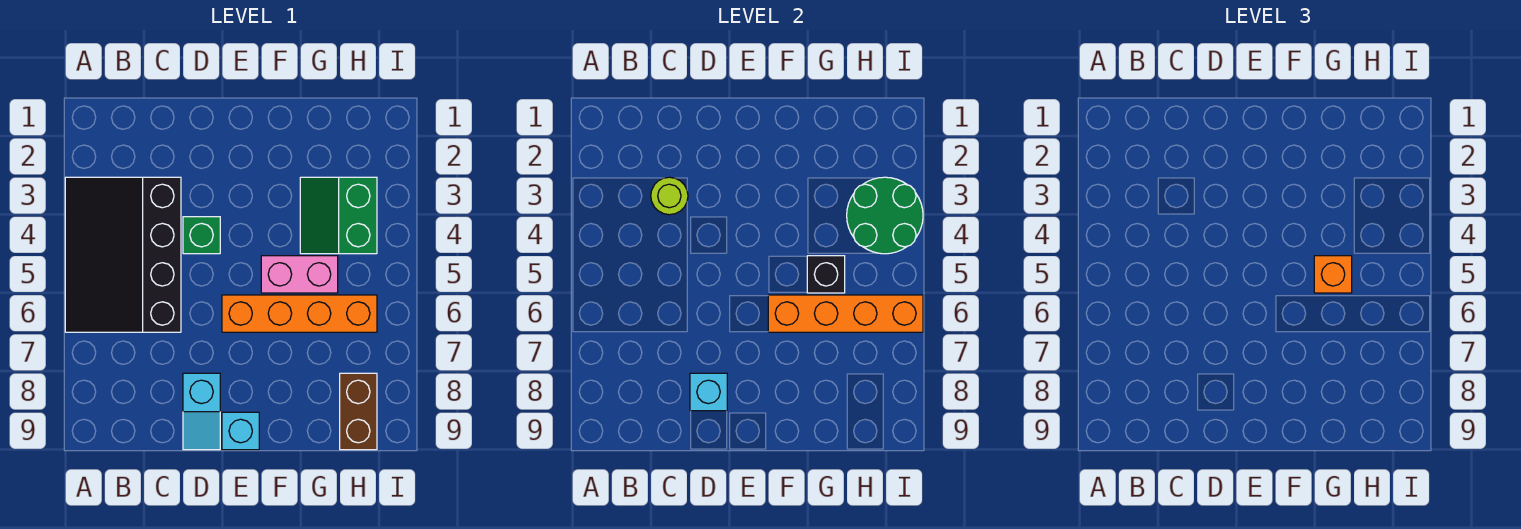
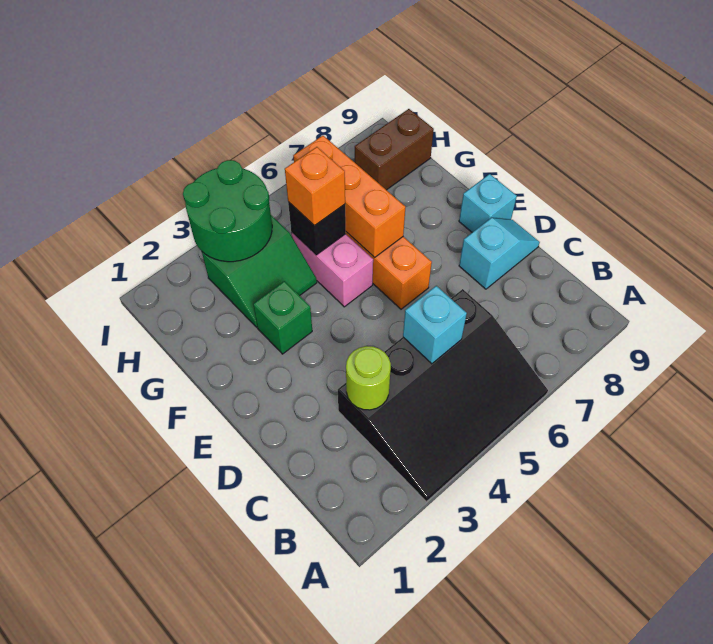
green brick D4 level 1 -> green brick F3 level 1
cyan brick D8 level 2 -> cyan brick C5 level 2
orange brick F6:I6 level 2 -> orange brick F6:H6 level 2

